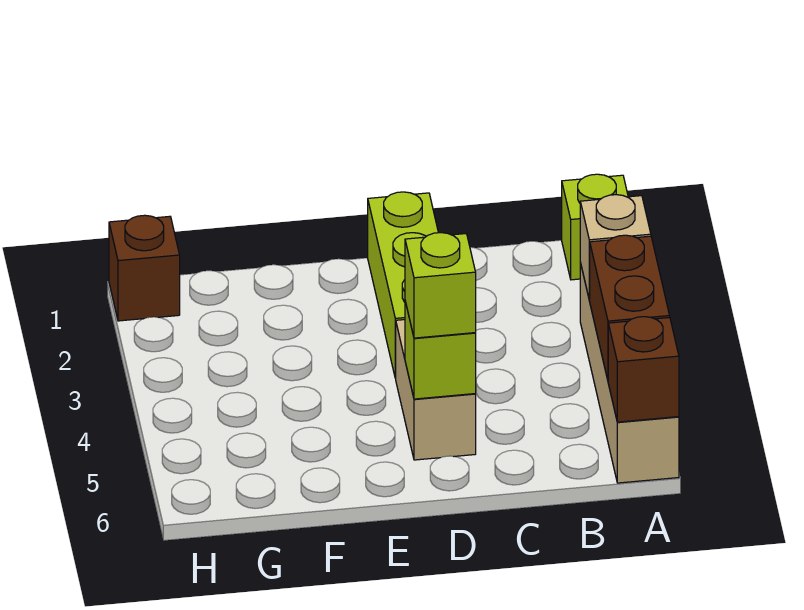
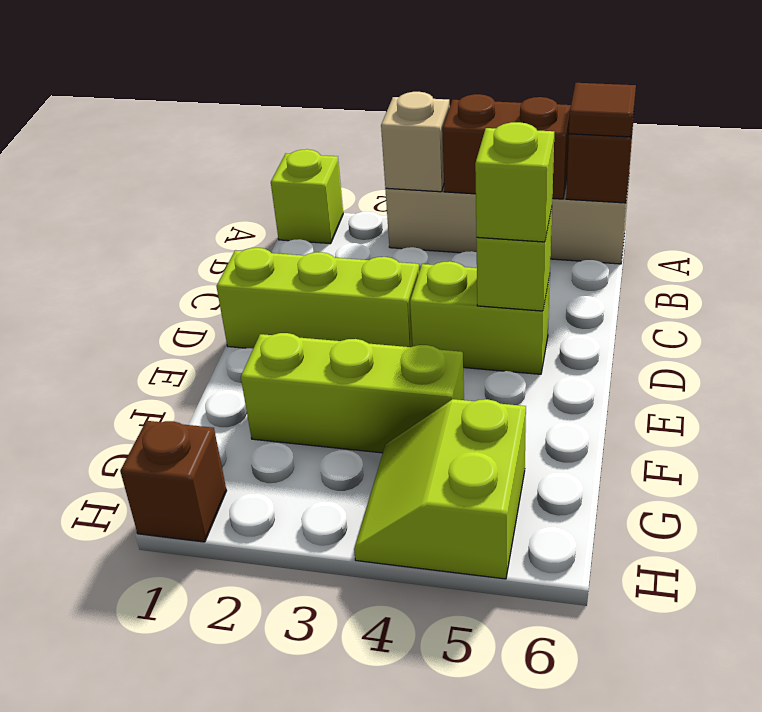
none -> brown tile A6 level 3
tan brick D4:D5 level 1 -> lime brick D4:D5 level 1
none -> lime brick F2:F4 level 1
none -> lime slope G4:H5 level 1 top 5

